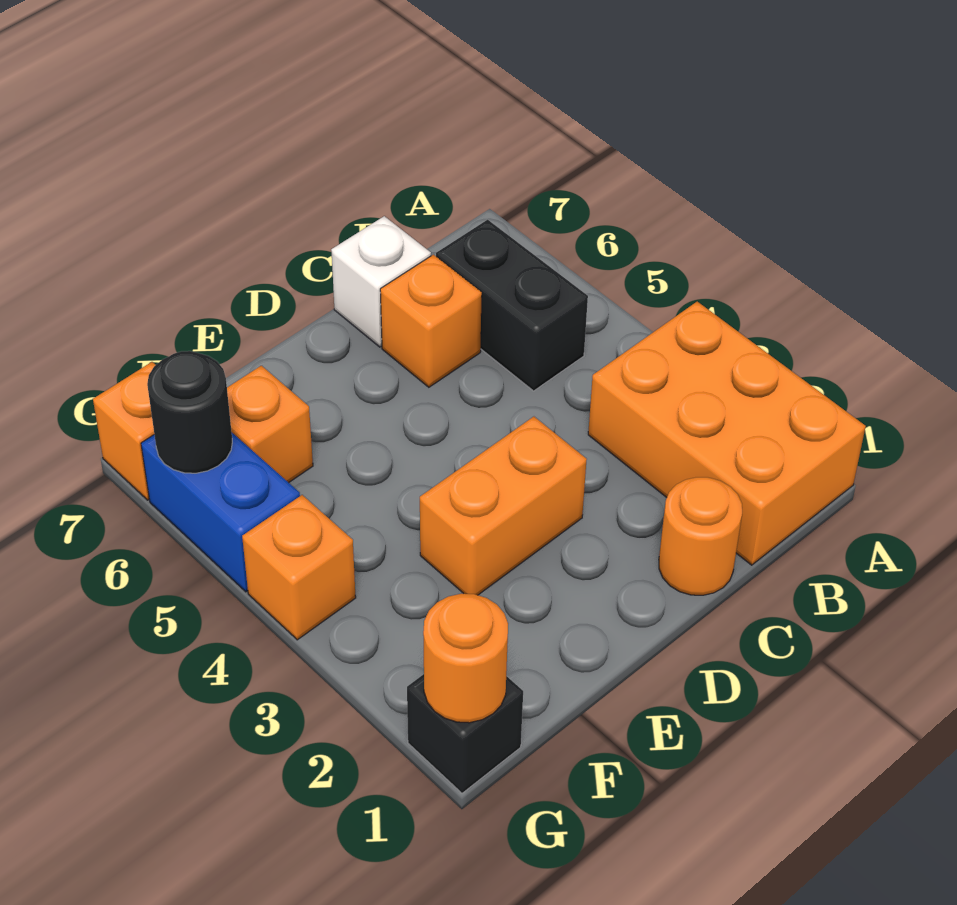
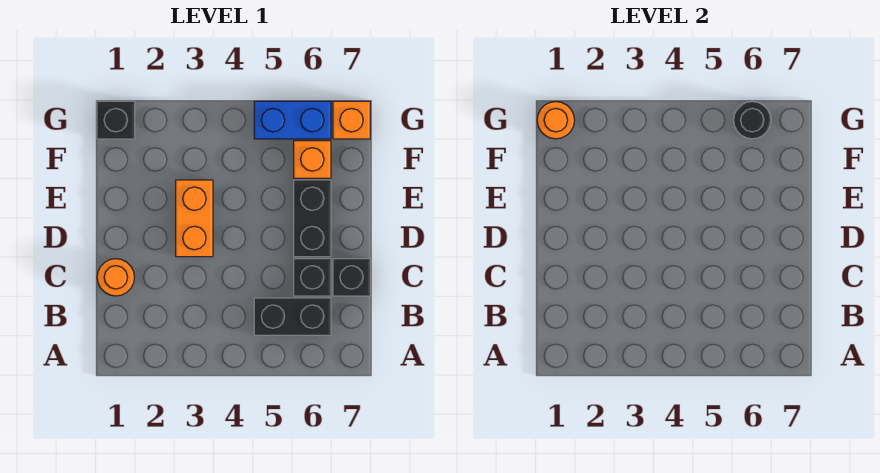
orange brick A1:B3 level 1 -> none
orange brick C6 level 1 -> black brick C6 level 1
white brick C7 level 1 -> black brick C7 level 1
none -> black brick D6:E6 level 1
orange brick G4 level 1 -> none

